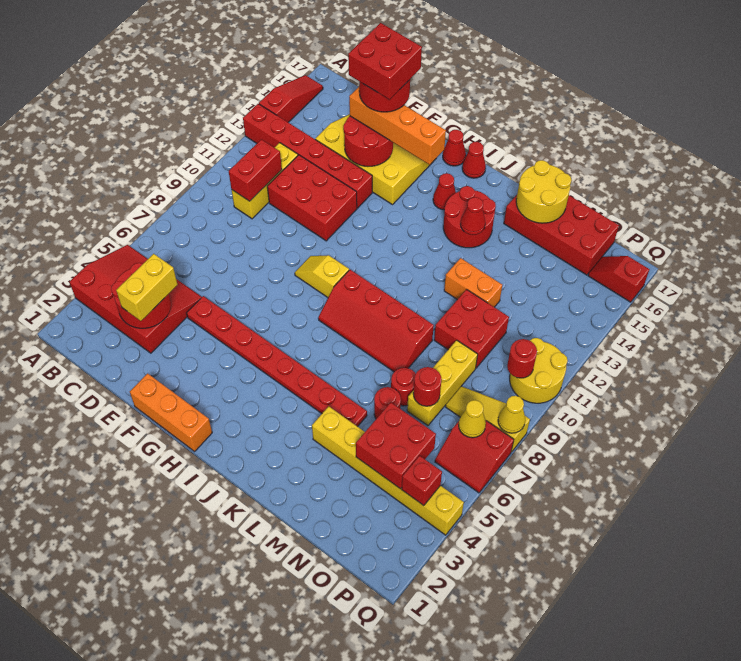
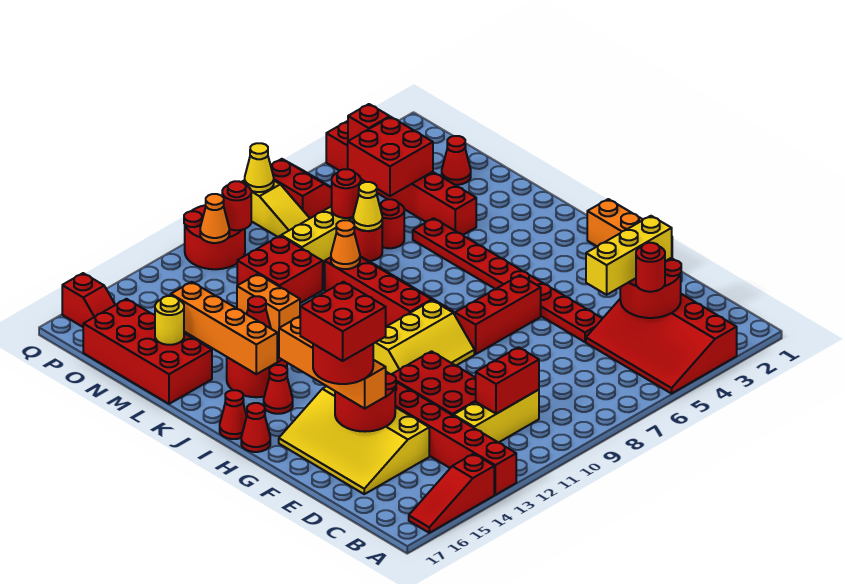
none -> red round brick C4 level 3
yellow brick D3:D4 level 3 -> yellow brick D3:D5 level 3
none -> red brick G6:G8 level 1
yellow slope G9:H9 level 1 top H -> yellow slope G9:H11 level 1 top H
none -> orange brick J15:M15 level 2
yellow brick L4:Q4 level 1 -> red brick L4:Q4 level 1
none -> orange cone L9 level 2
yellow round brick L16:M17 level 2 -> yellow round brick M16 level 2
none -> red cone N2 level 1
yellow cone P7 level 2 -> yellow cone M7 level 2
yellow round brick P10:Q11 level 1 -> red round brick P10:Q11 level 1
none -> orange cone P11 level 2

